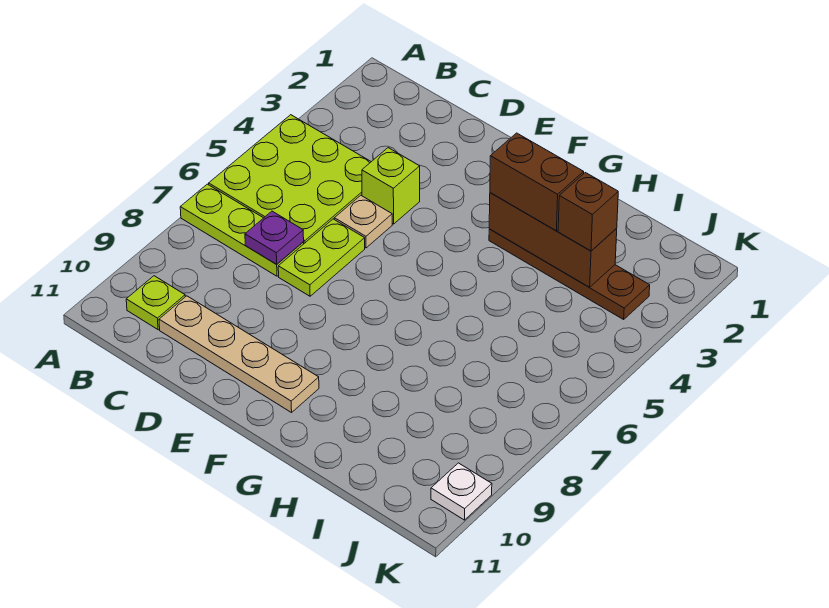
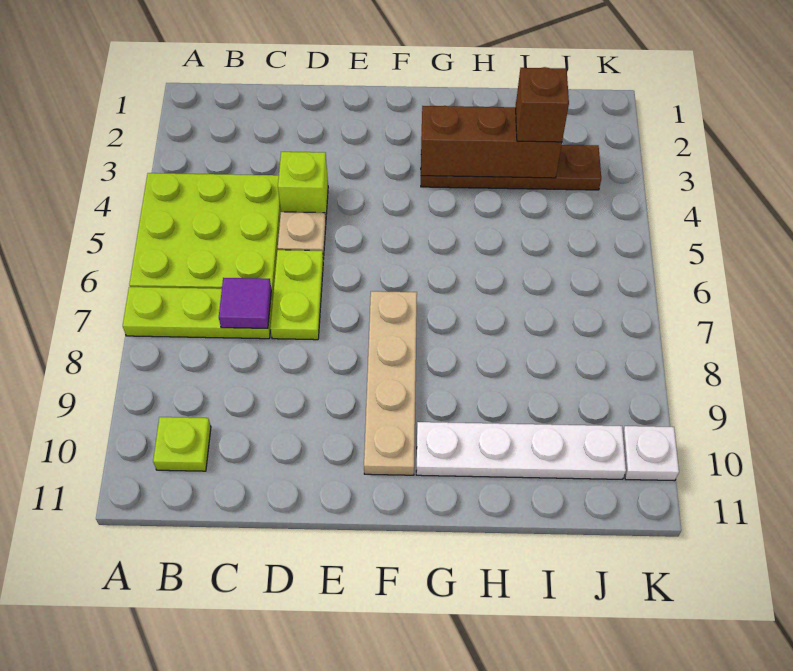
purple plate C7 level 2 -> purple tile C7 level 2
tan plate C10:F10 level 1 -> tan plate F7:F10 level 1
brown brick G3:H3 level 3 -> none
none -> white plate G10:J10 level 1

